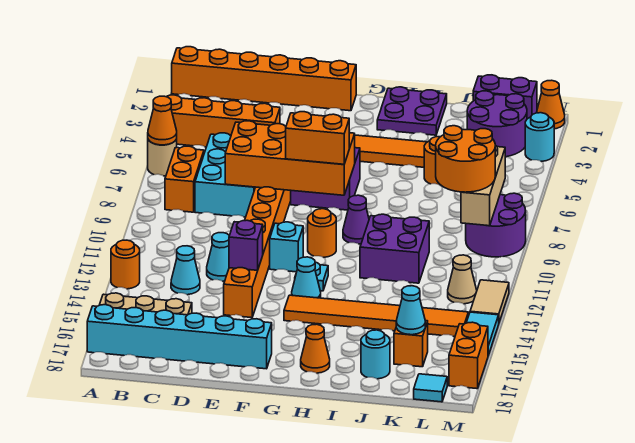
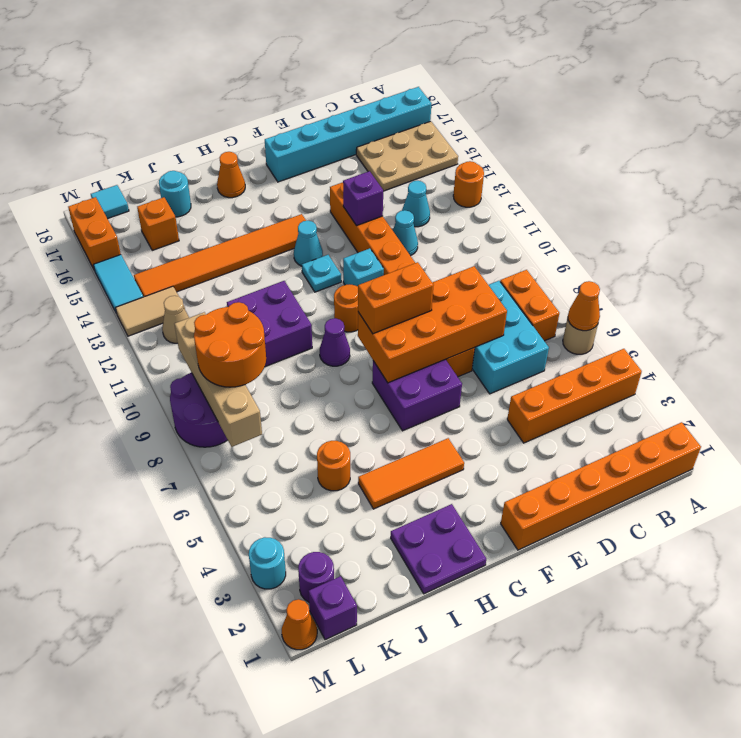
purple brick K1:L1 level 1 -> purple brick L1 level 1
purple round brick K2:L3 level 1 -> purple round brick L2 level 1
cyan cone K16 level 2 -> none
tan brick L7:L9 level 2 -> tan brick L7:L10 level 2
tan tile M12:M13 level 1 -> tan tile L13:M13 level 1

